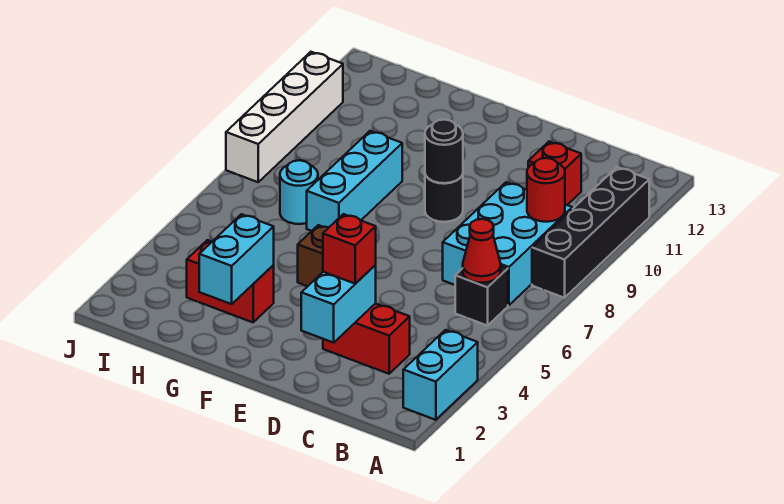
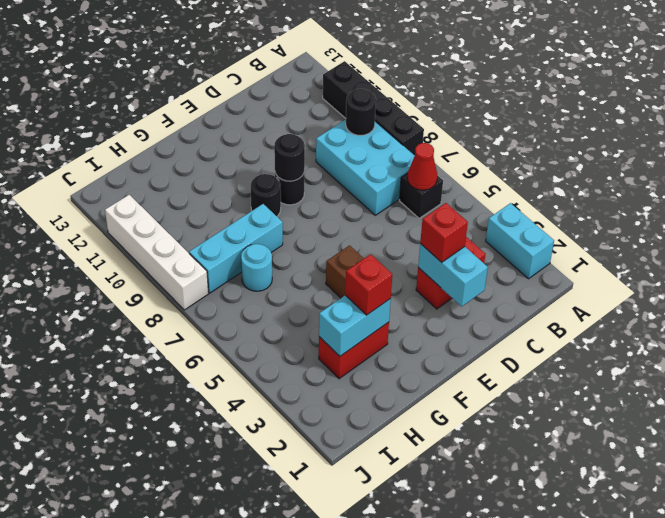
red round brick B9 level 2 -> black round brick B9 level 2
red brick C11 level 1 -> red brick G3 level 3
none -> black round brick F9 level 1
cyan brick G2:G3 level 2 -> cyan brick G3:H3 level 2
cyan brick G7:G9 level 1 -> cyan brick G8:I8 level 1

